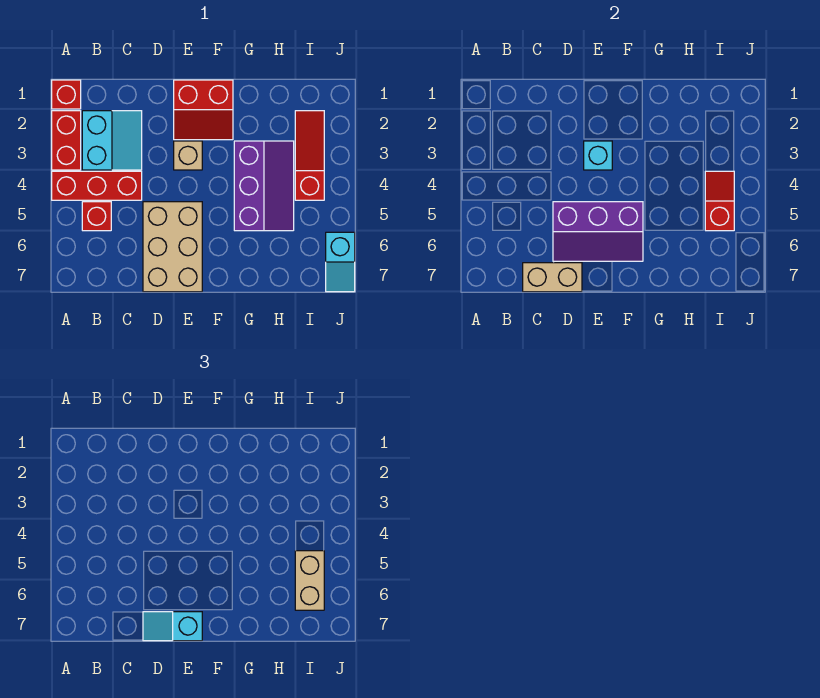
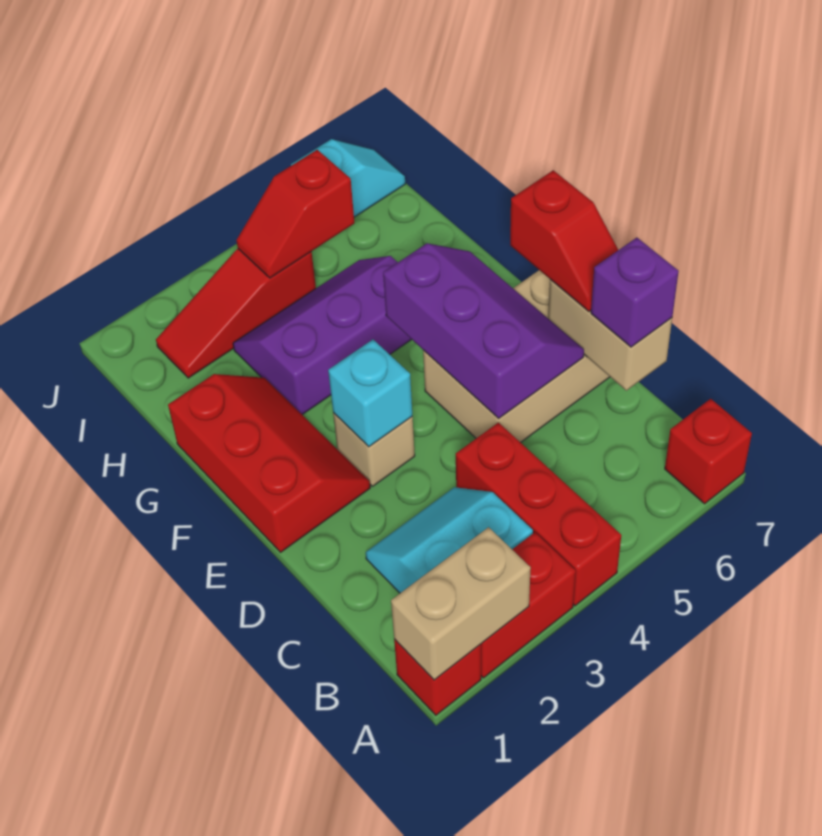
red brick B5 level 1 -> red brick A7 level 1
none -> purple brick C7 level 3
cyan slope D7:E7 level 3 top E -> red slope D7:E7 level 3 top E
red slope E1:F2 level 1 top 1 -> red slope E1:G2 level 1 top 1
tan brick I5:I6 level 3 -> tan brick A1:A2 level 2

